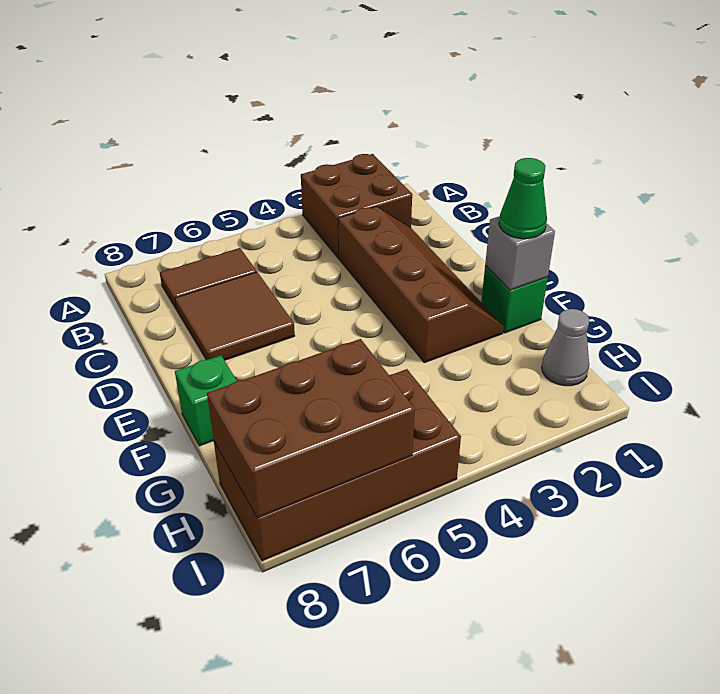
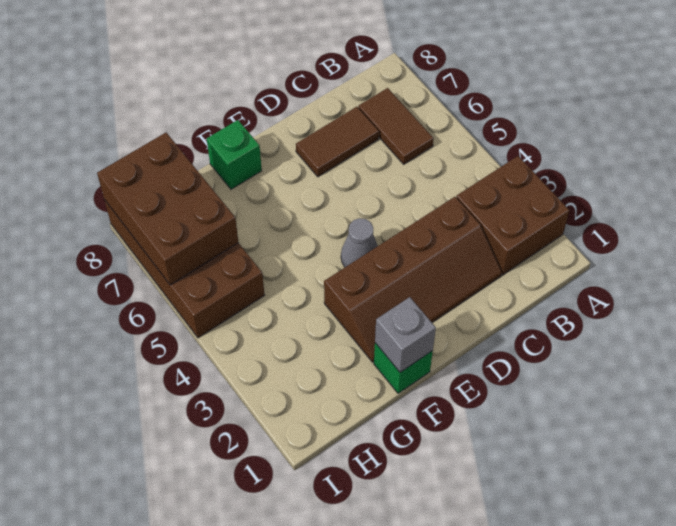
brown tile C6:D7 level 1 -> brown tile C7:D7 level 1
green cone F1 level 3 -> none
grey cone H1 level 1 -> grey cone E4 level 1

